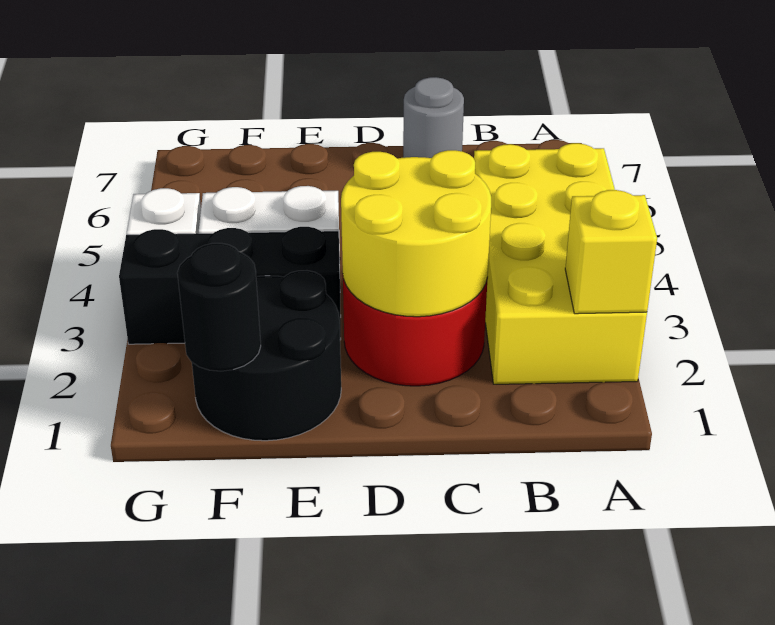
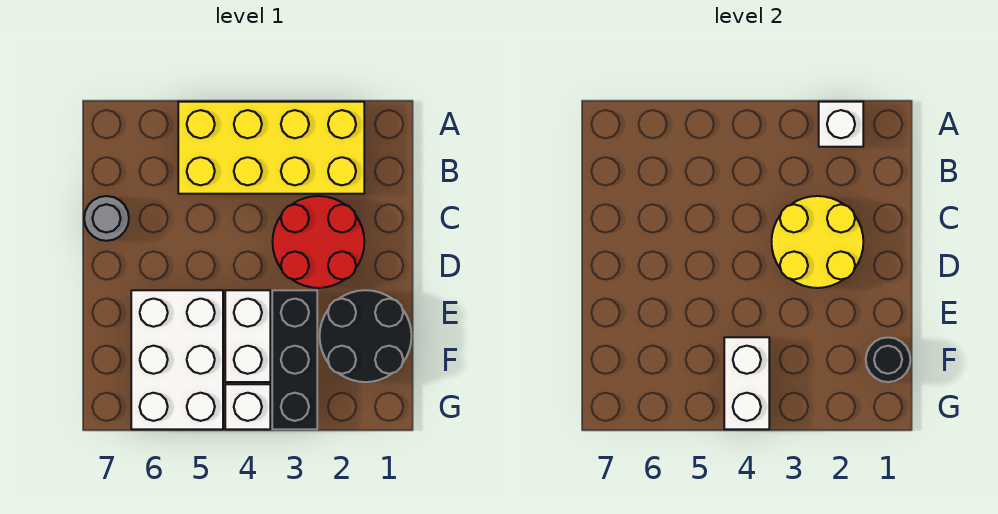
yellow brick A2 level 2 -> white brick A2 level 2
none -> white brick E5:G6 level 1
none -> white brick F4:G4 level 2

